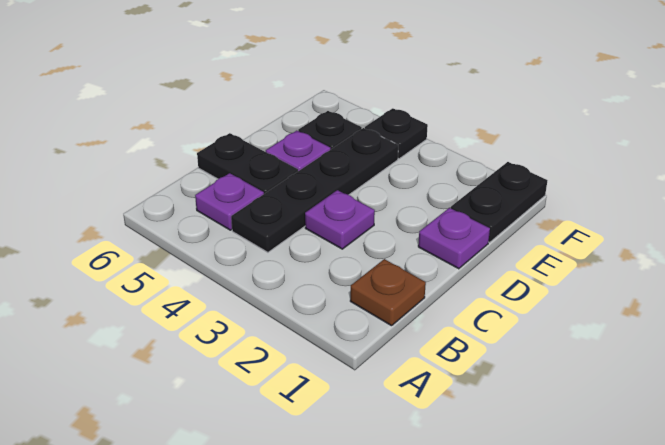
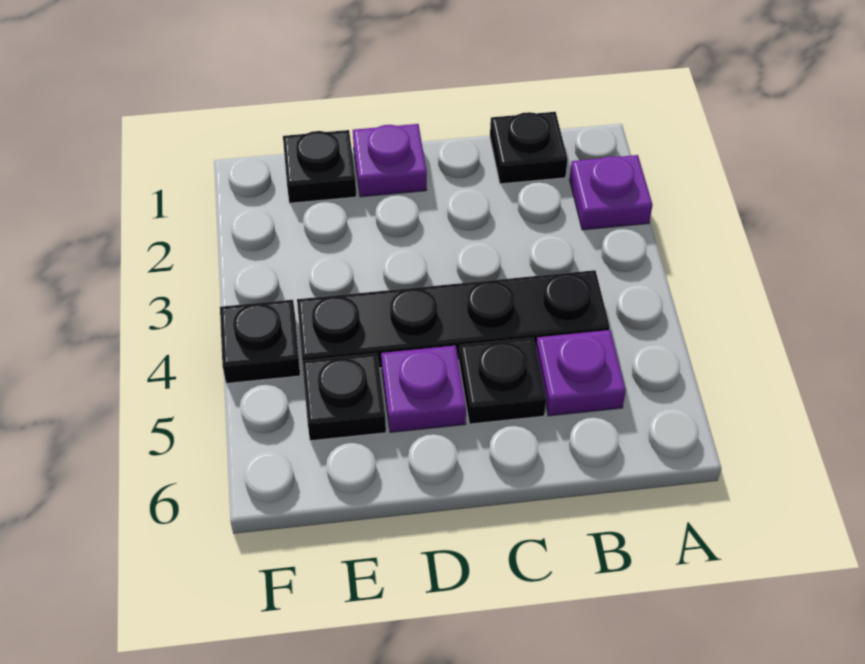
brown plate B1 level 1 -> black plate B1 level 1
purple plate C3 level 1 -> purple plate A2 level 1
black plate C5:C6 level 1 -> black plate C5 level 1
black plate E1:F1 level 1 -> black plate E1 level 1

